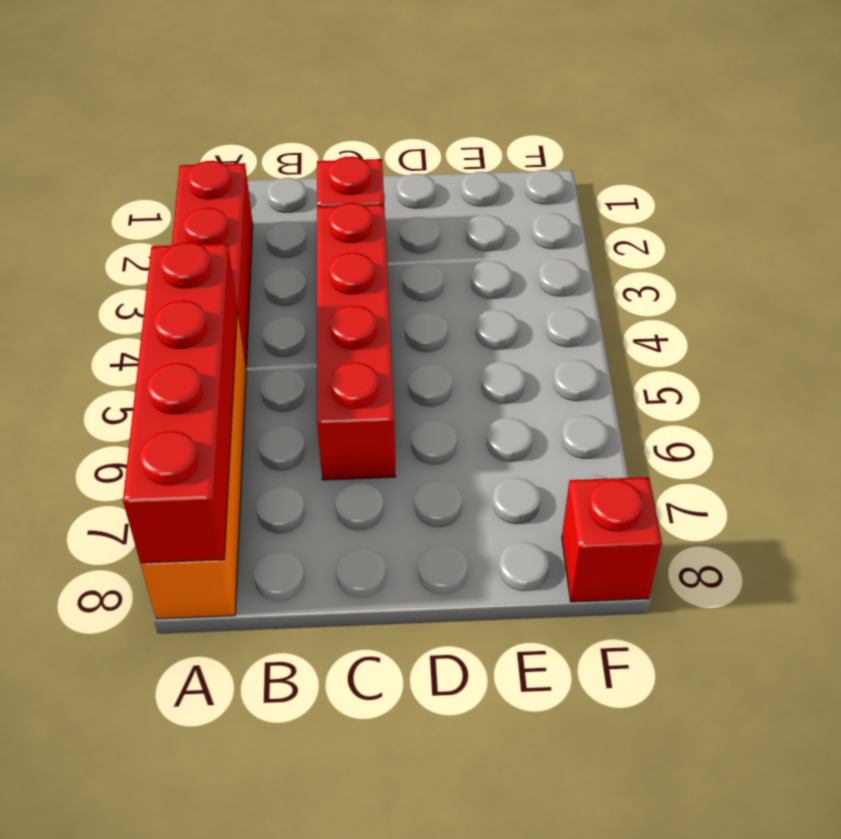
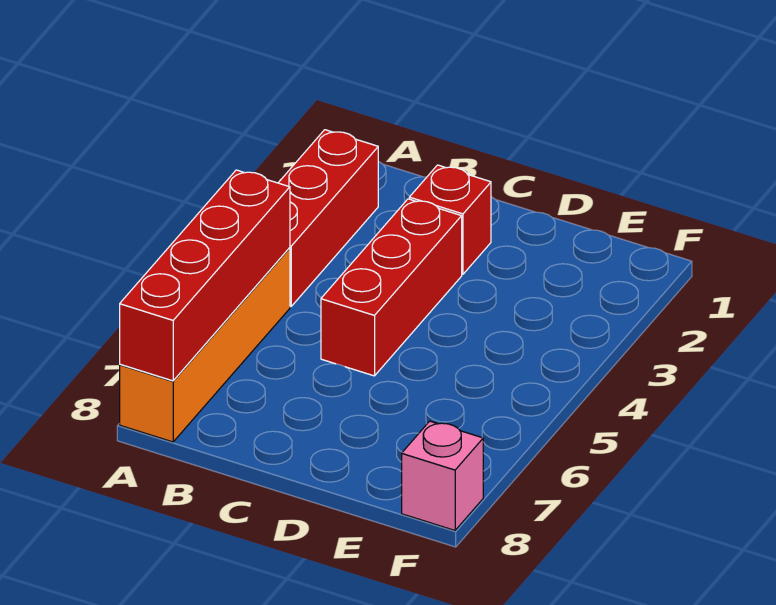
red brick C3:C6 level 1 -> red brick C3:C5 level 1
red brick F8 level 1 -> pink brick F8 level 1

